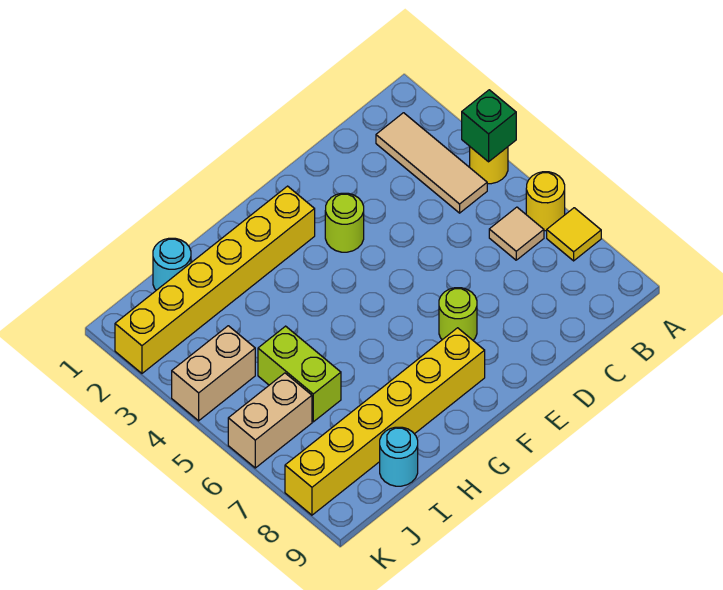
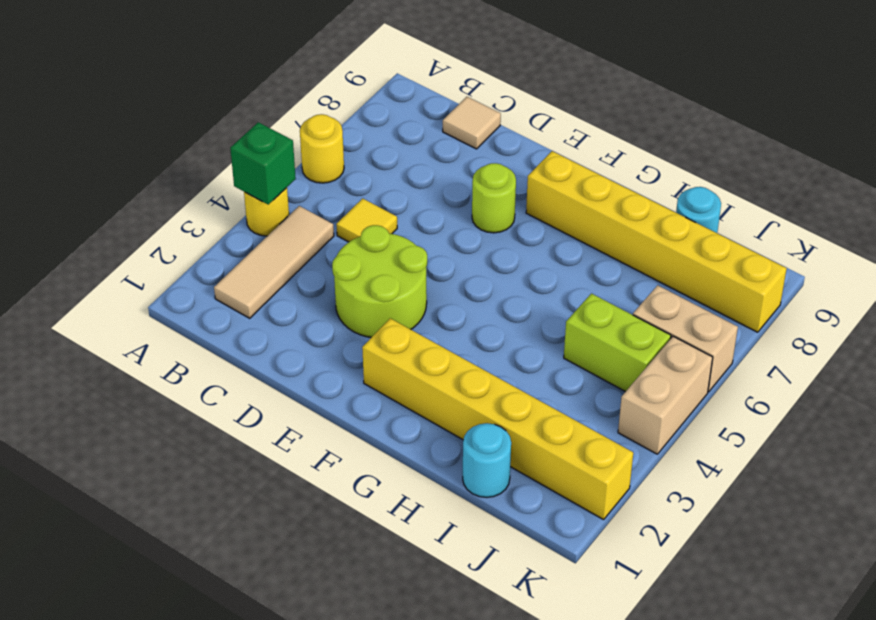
yellow tile A7 level 1 -> yellow tile C5 level 1
tan tile B6 level 1 -> tan tile C9 level 1
lime round brick E3 level 1 -> lime round brick D3:E4 level 1
lime brick I5:I6 level 1 -> lime brick I5:J5 level 1
tan brick J4:K4 level 1 -> tan brick K4:K5 level 1

